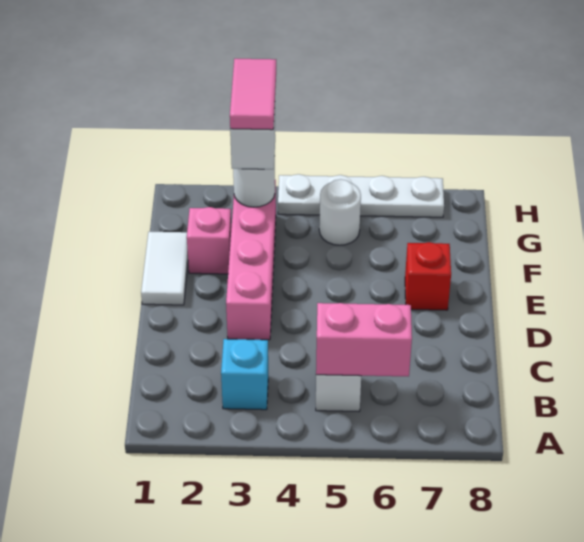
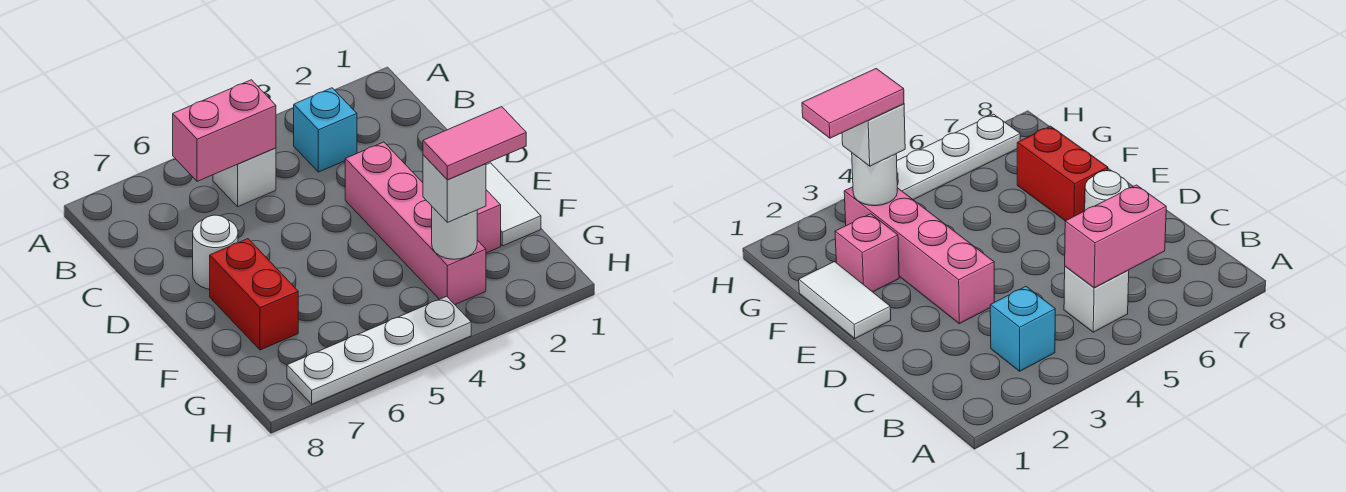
red brick E7 level 1 -> red brick E7:F7 level 1
pink tile G3:H3 level 4 -> pink tile G2:G3 level 4
white round brick G5 level 1 -> white round brick D7 level 1

